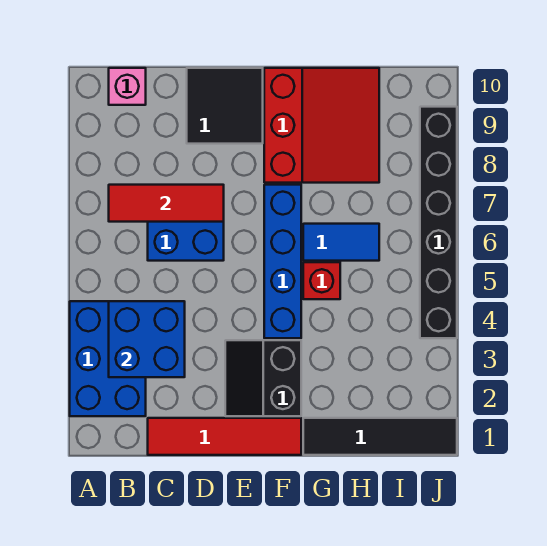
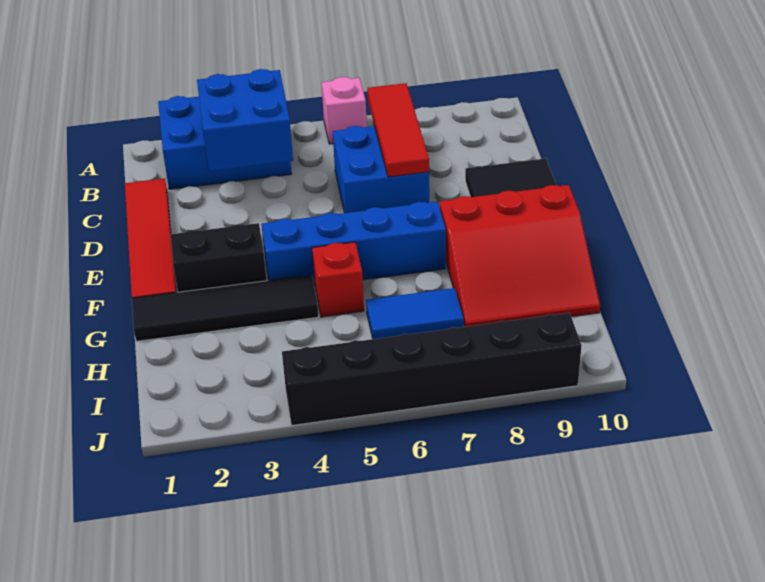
pink brick B10 level 1 -> pink brick A6 level 1
black tile G1:J1 level 1 -> black tile G1:G4 level 1
blue tile G6:H6 level 1 -> blue tile H6:H7 level 1

